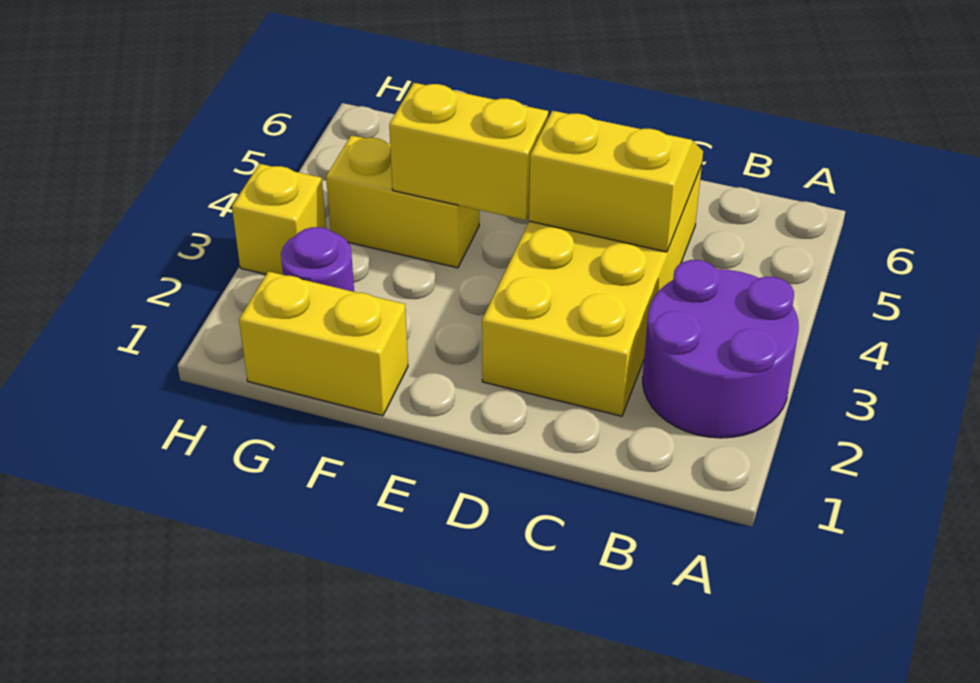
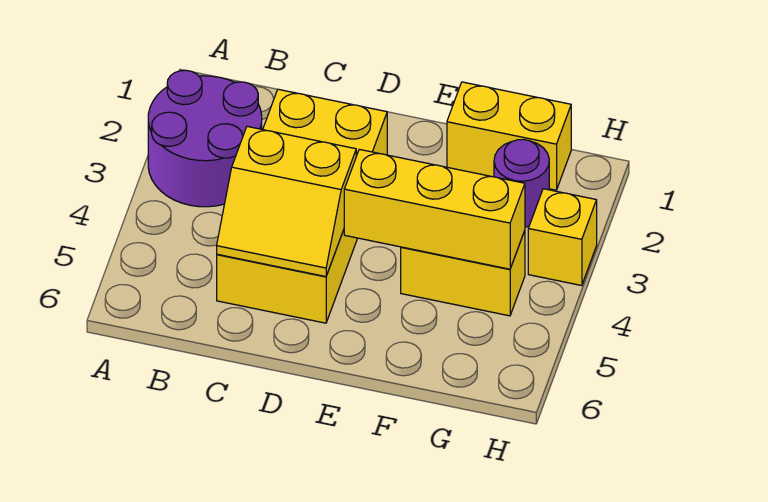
yellow brick E4:F4 level 2 -> yellow brick E4:G4 level 2

